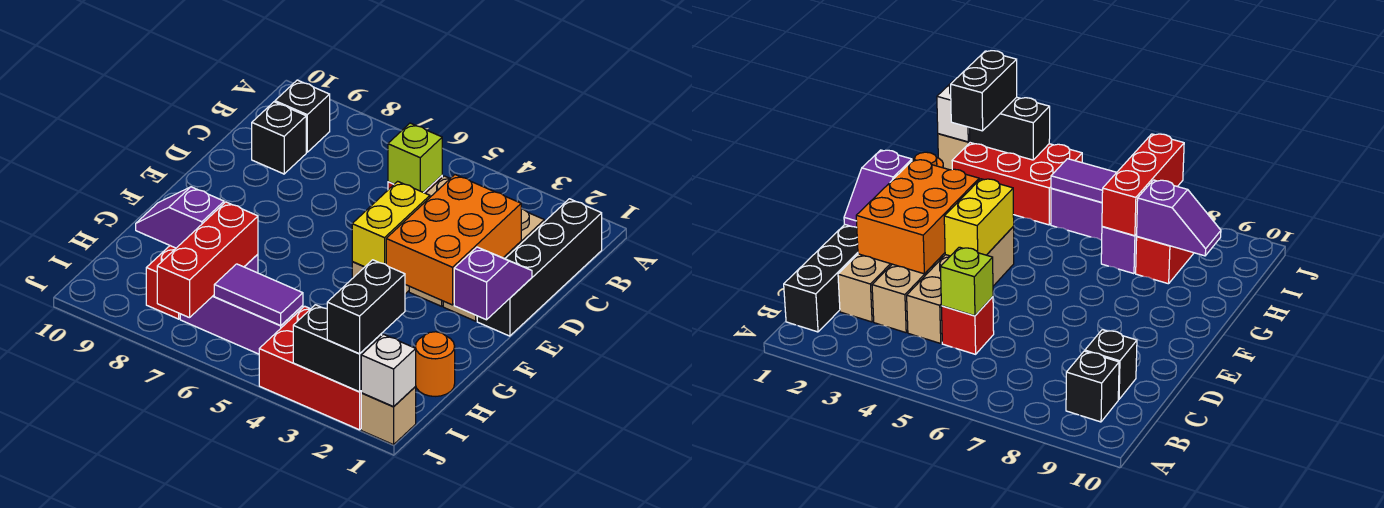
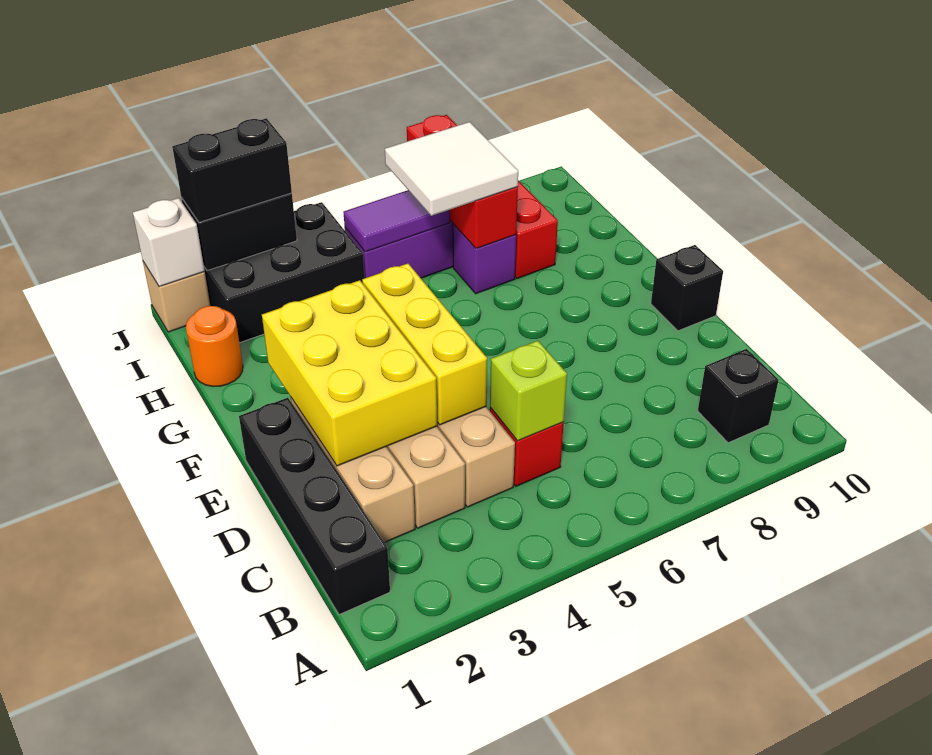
black brick C9 level 1 -> black brick E10 level 1
orange brick D2:F3 level 2 -> yellow brick D2:F3 level 2
purple slope E1:F1 level 2 top F -> none
yellow brick E4:F4 level 2 -> yellow brick D4:F4 level 2
none -> white tile H6:I7 level 3
purple slope H8:H9 level 2 top 8 -> none
red brick I2:J4 level 1 -> black brick I2:J4 level 1
black brick I2:J2 level 3 -> black brick J2:J3 level 3

